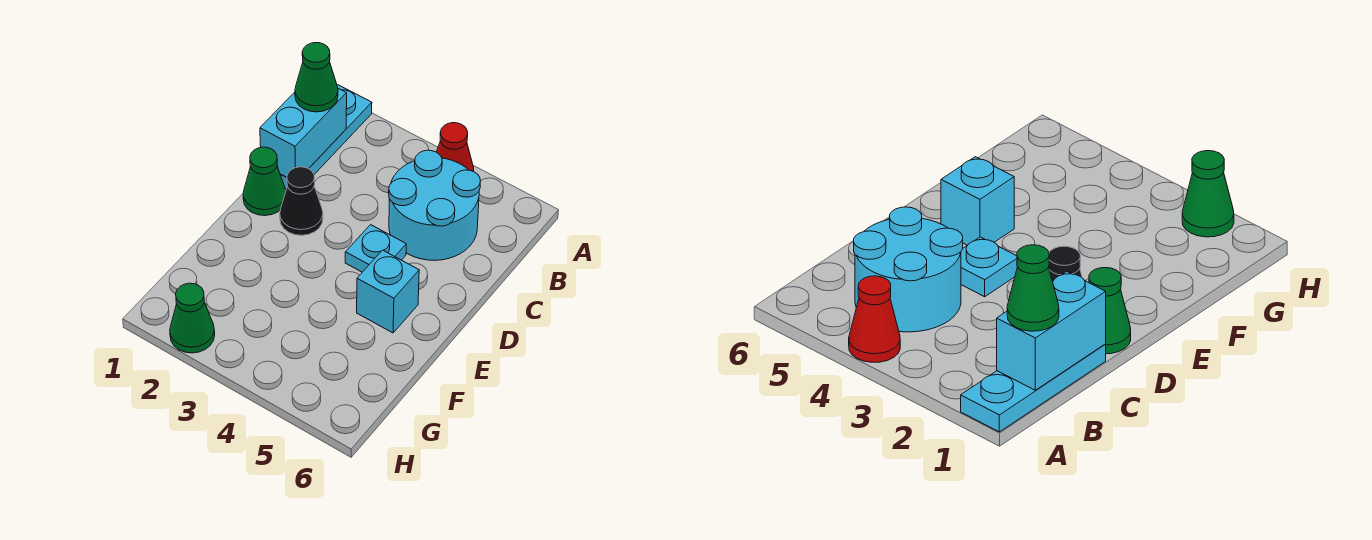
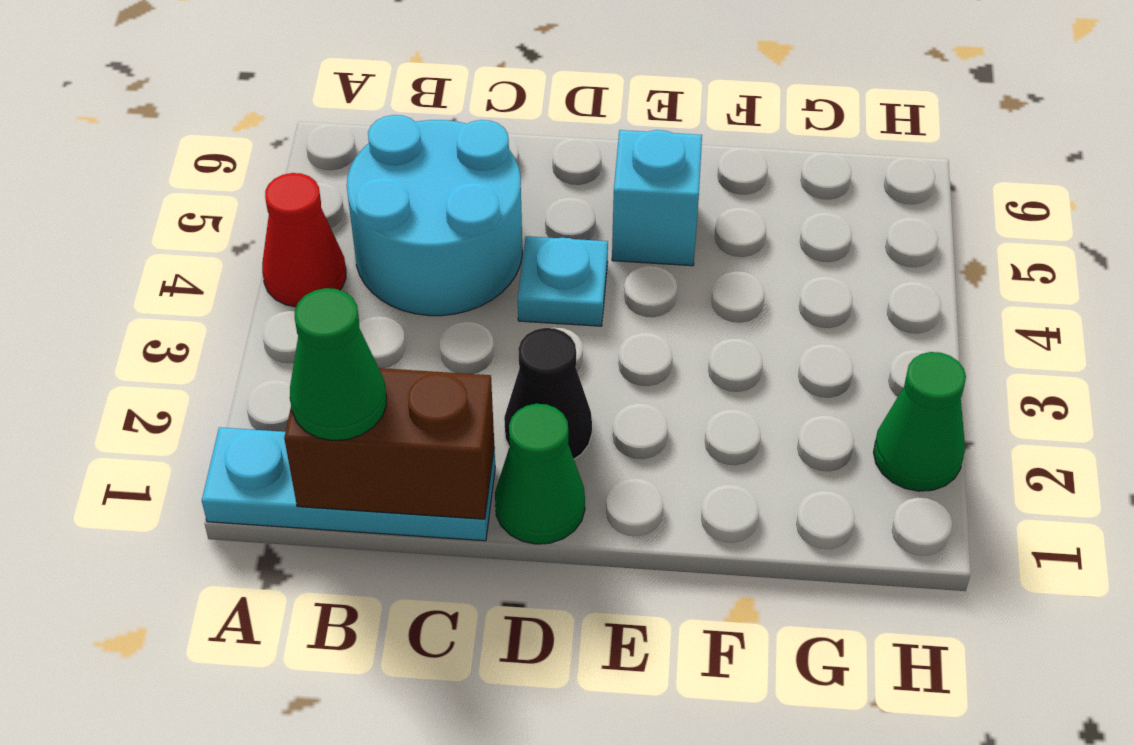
cyan brick B1:C1 level 2 -> brown brick B1:C1 level 2

